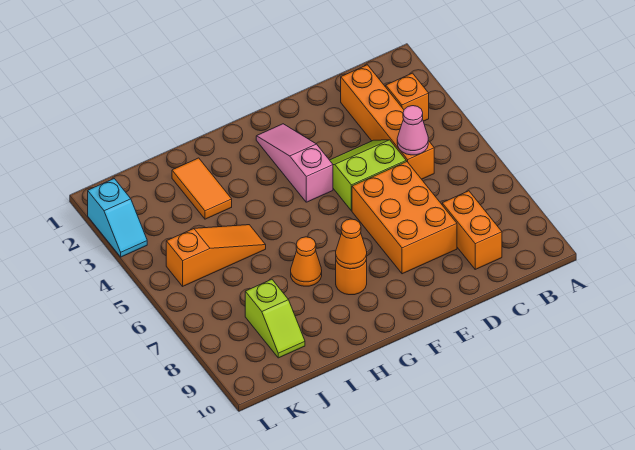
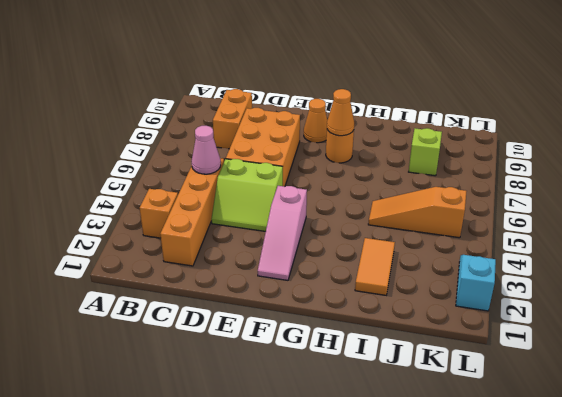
orange cone H7 level 1 -> orange cone F9 level 1

